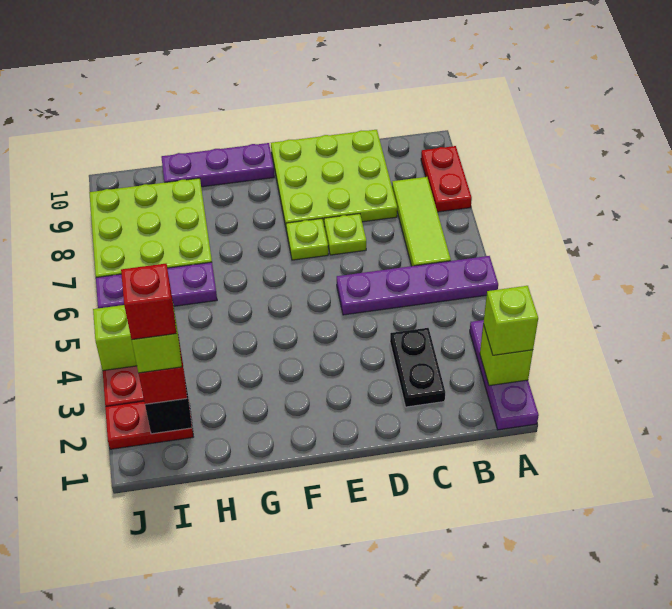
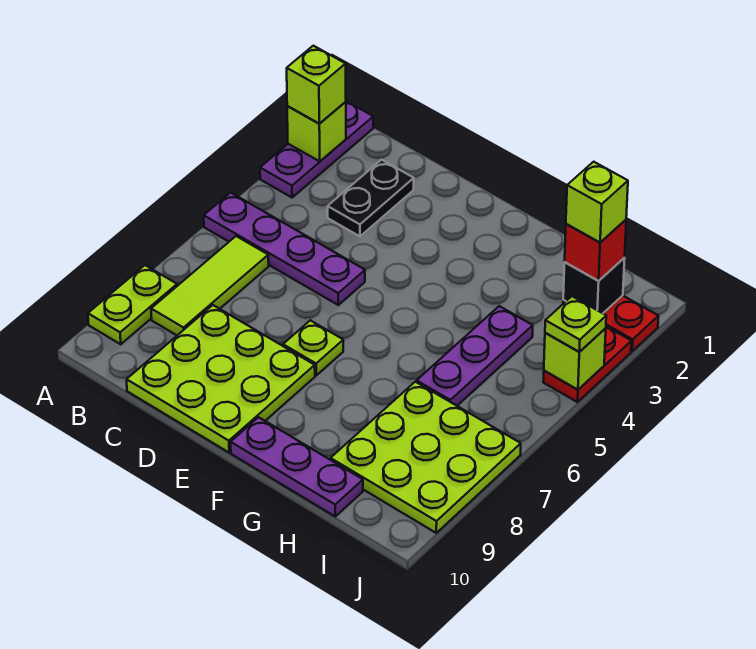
red plate A8:A9 level 1 -> lime plate A8:A9 level 1
lime plate D7 level 1 -> lime plate J4 level 3
purple plate H6:J6 level 1 -> purple plate H4:H6 level 1
red brick I2 level 5 -> none

